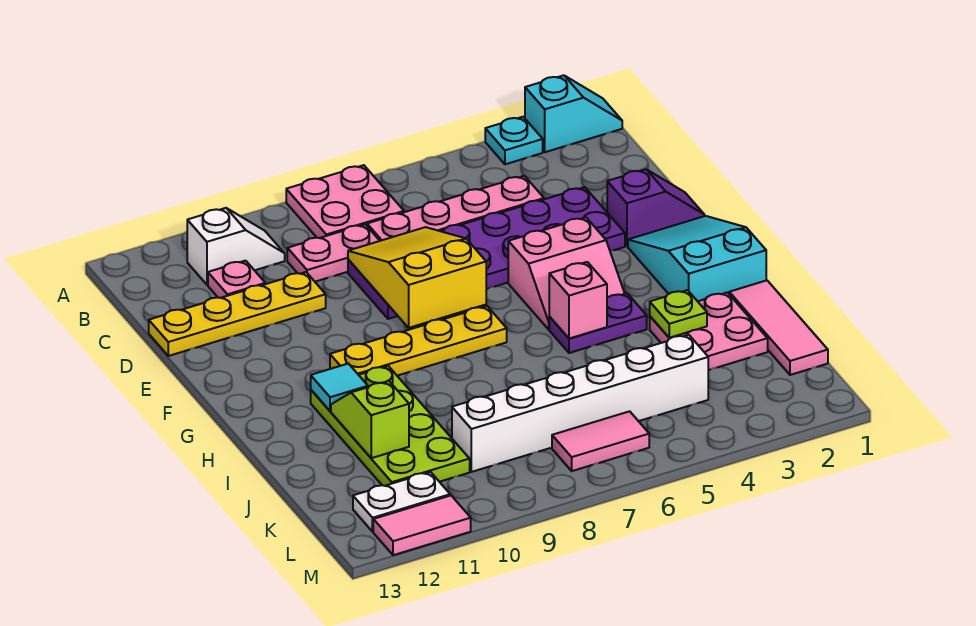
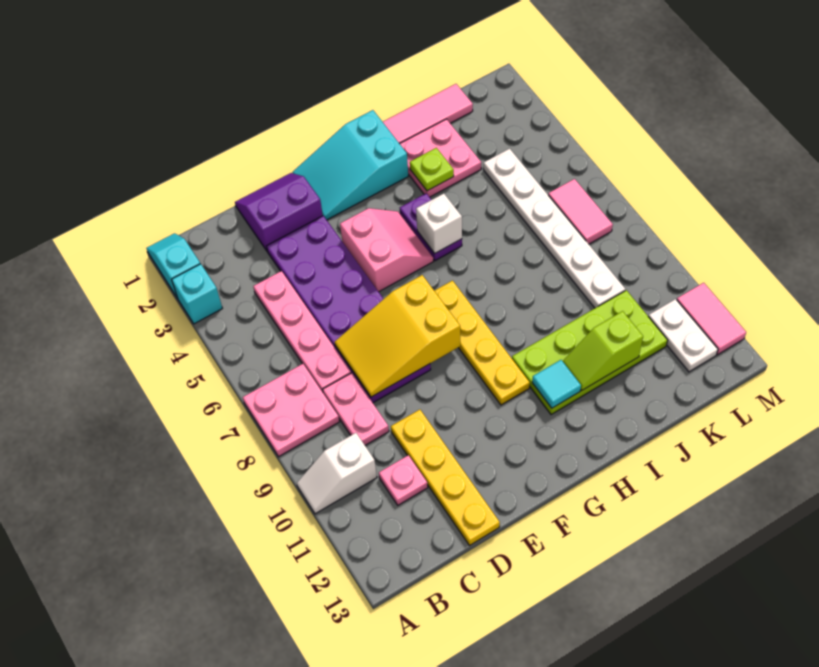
cyan plate A3 level 1 -> cyan brick A3 level 1
white slope B10:B11 level 1 top 11 -> white slope A10:B10 level 1 top B
purple slope E1:E2 level 1 top 2 -> purple slope D1:E2 level 1 top 2
pink brick H5 level 2 -> white brick H5 level 2
white brick K4:K9 level 1 -> white plate K4:K9 level 1

